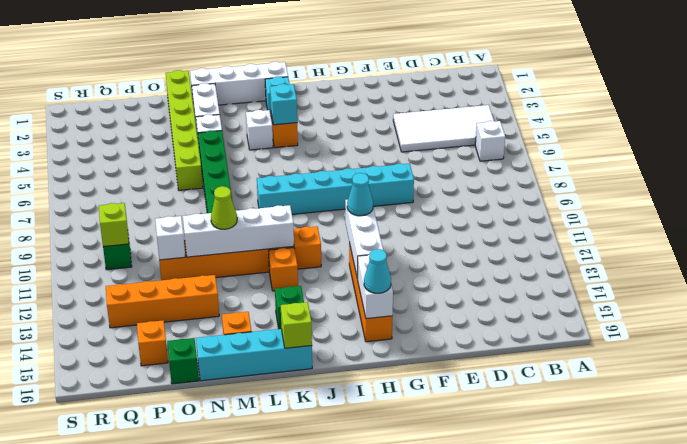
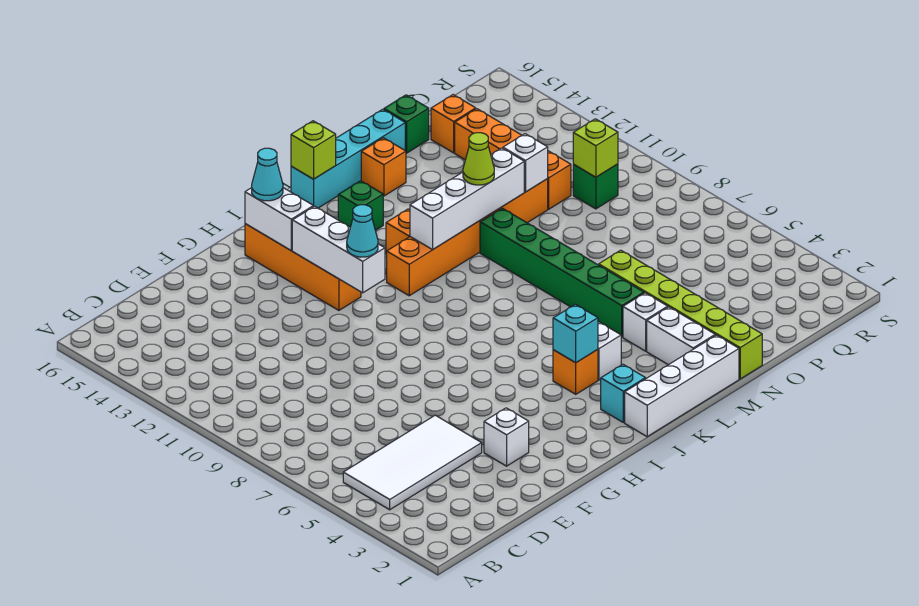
white brick B6 level 1 -> white brick F3 level 1
cyan brick F8:K8 level 1 -> none
orange brick N13:Q13 level 1 -> orange brick P11:P14 level 1

